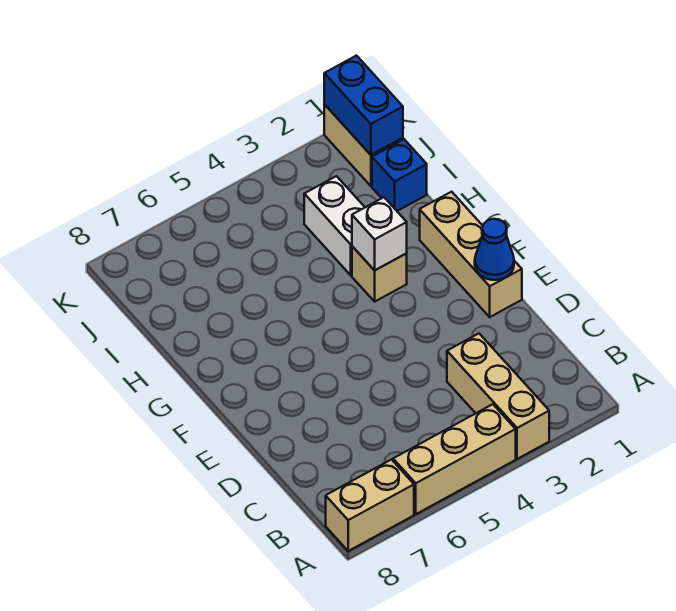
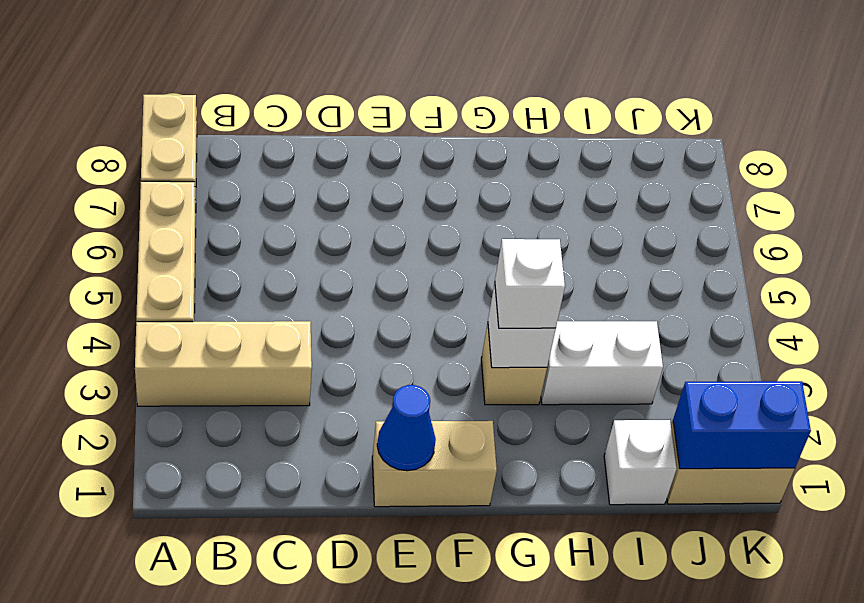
tan brick E1:G1 level 1 -> tan brick E1:F1 level 1
none -> white brick G3 level 3
blue brick I1 level 1 -> white brick I1 level 1

